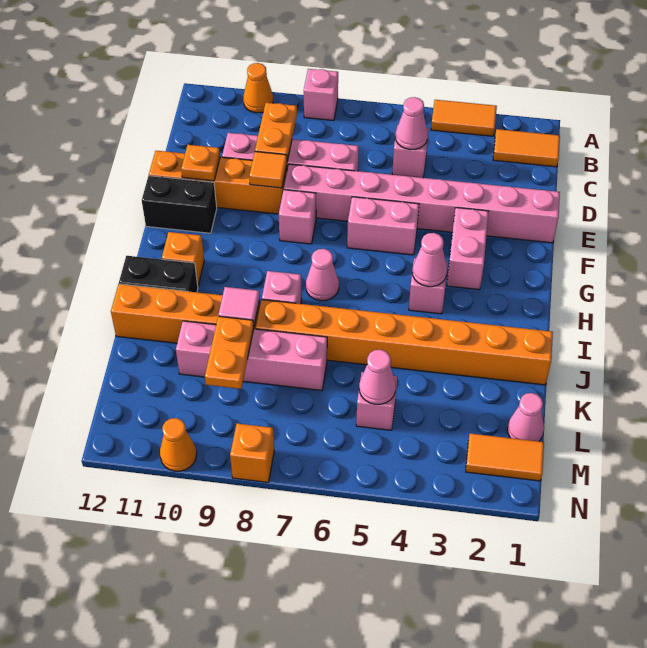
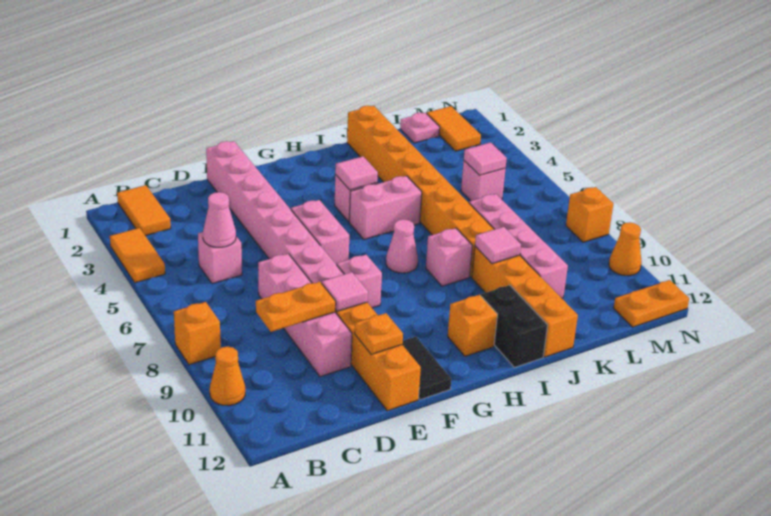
pink brick A8 level 1 -> orange brick A8 level 1
orange tile E9 level 2 -> pink tile E9 level 2
pink brick F3:G3 level 1 -> pink brick H5:I5 level 1
black brick F11:F12 level 1 -> black tile F11:F12 level 1
pink cone H4 level 2 -> pink tile H4 level 2
orange plate K9:L9 level 2 -> orange plate M12:N12 level 1
pink cone L1 level 1 -> pink plate L1 level 1
pink cone L5 level 2 -> pink tile L5 level 2

